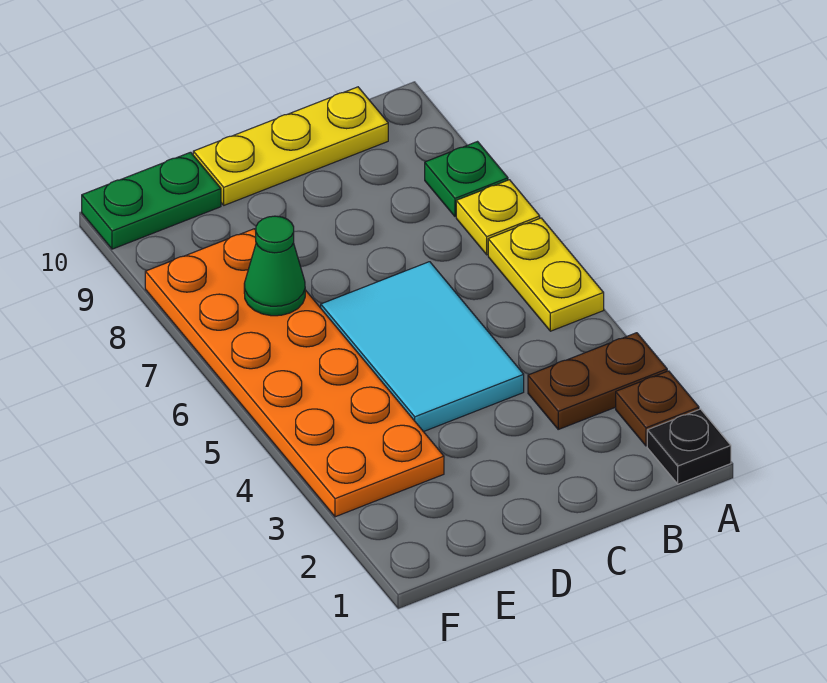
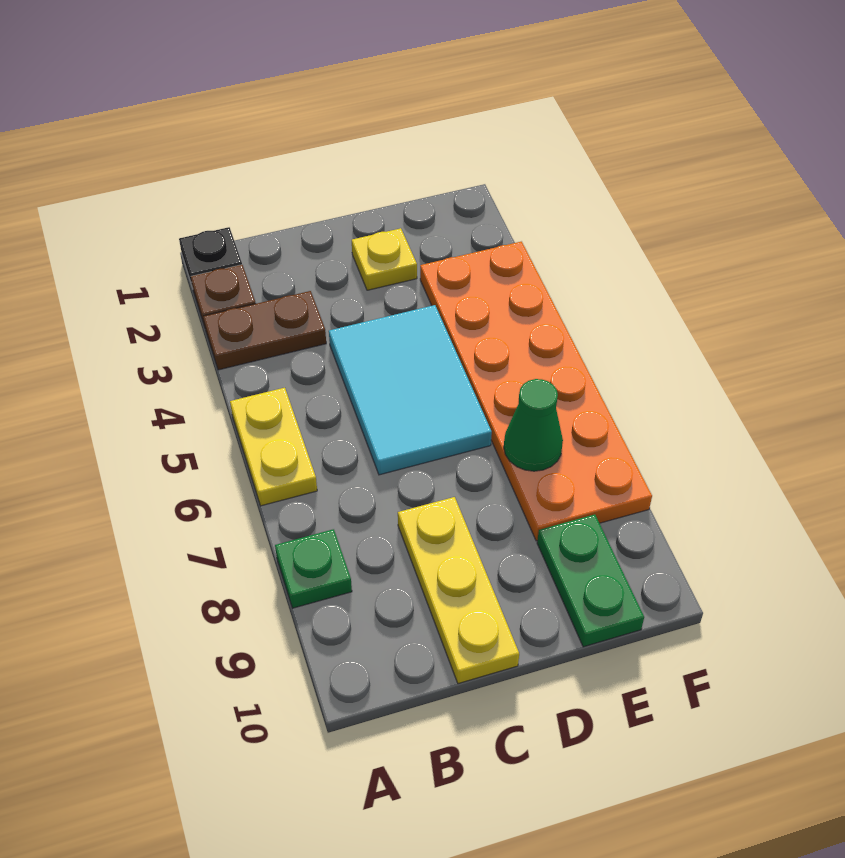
yellow plate A7 level 1 -> yellow plate D2 level 1
yellow plate B10:D10 level 1 -> yellow plate C8:C10 level 1
green plate E10:F10 level 1 -> green plate E9:E10 level 1

